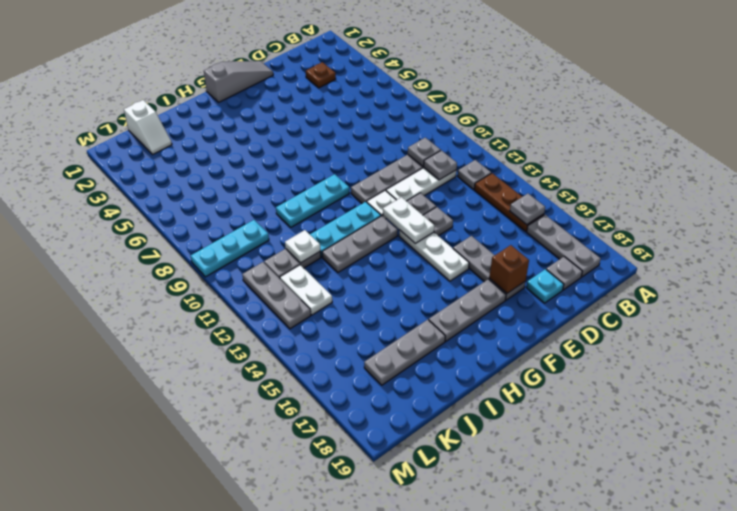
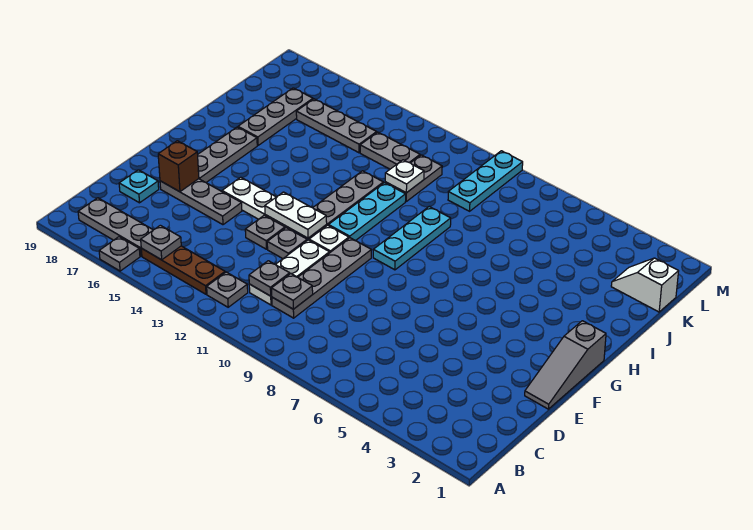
brown plate C3 level 1 -> none
grey plate C18 level 1 -> grey plate A16 level 1
white plate K12:K13 level 1 -> grey plate K12:K13 level 1
grey plate L11:L13 level 1 -> grey plate K14:K16 level 1

